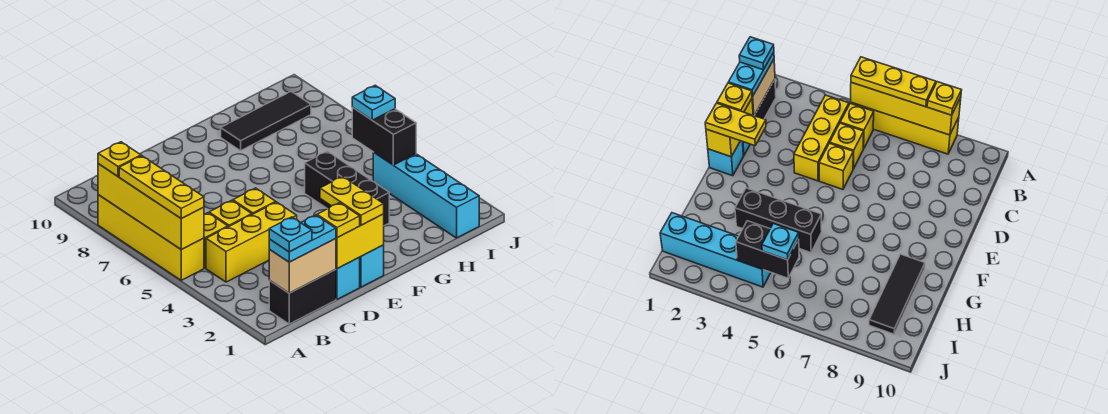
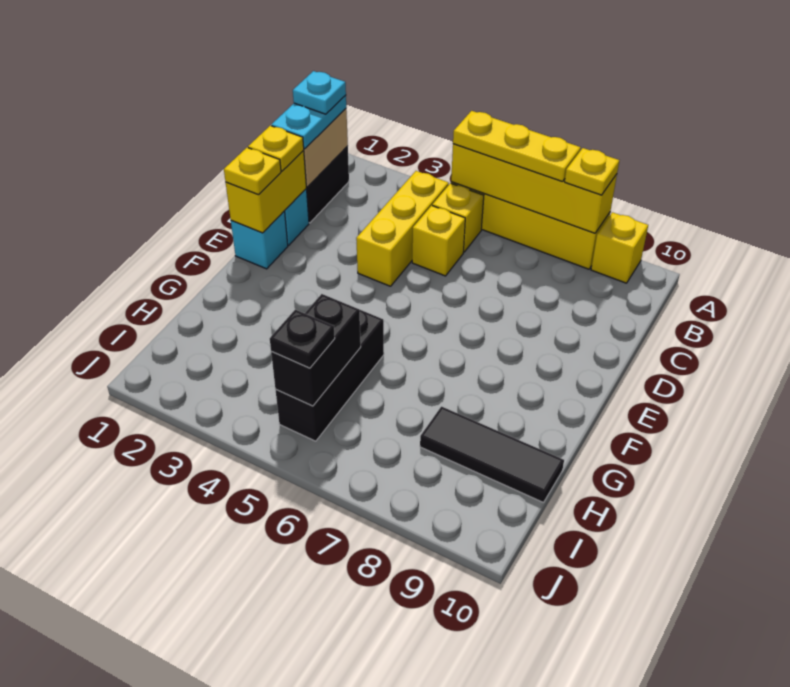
yellow brick D5 level 1 -> yellow brick A9 level 1
yellow plate E1:E2 level 3 -> yellow plate E1 level 3
black brick G3:G5 level 1 -> black brick G5:I5 level 1
black tile G9:I9 level 1 -> black tile H8:H10 level 1
cyan brick I1:I4 level 1 -> none
black brick I4:I5 level 2 -> black brick H5:I5 level 2
cyan plate I5 level 3 -> black plate I5 level 3

